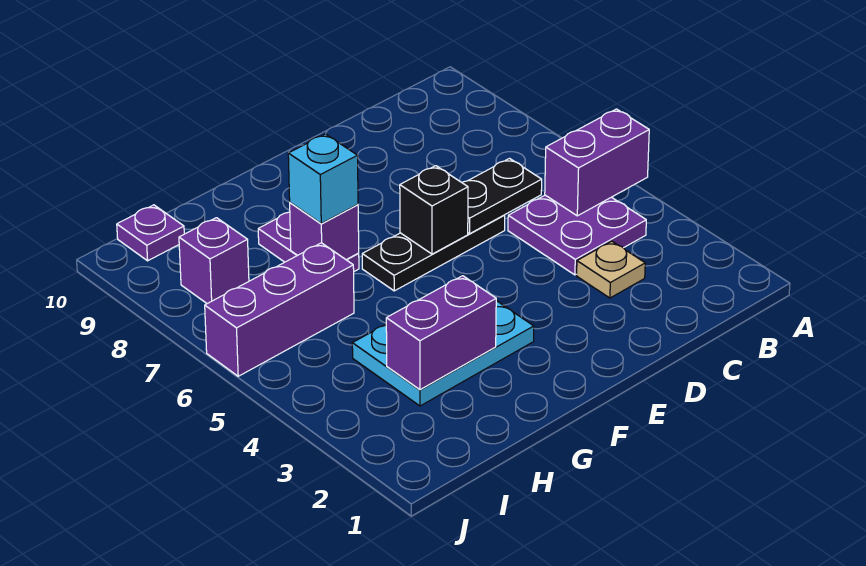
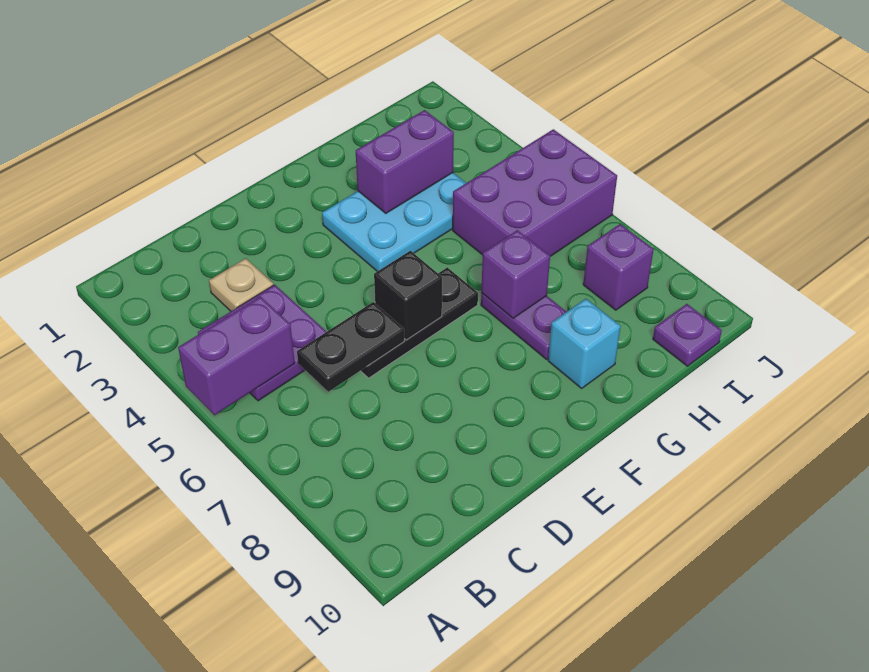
cyan brick G7 level 3 -> cyan brick G9 level 1
purple brick H6:J6 level 1 -> purple brick H5:J6 level 1

